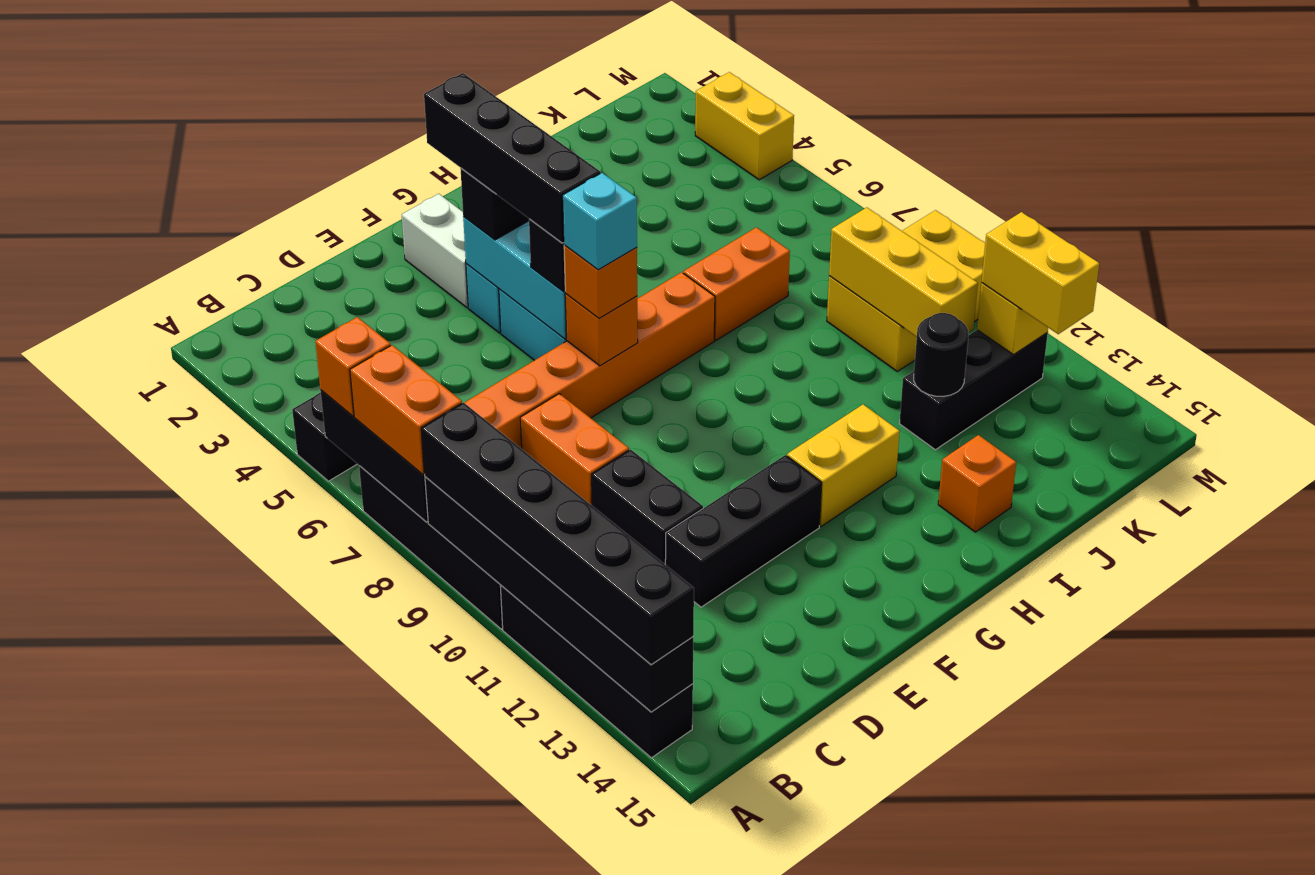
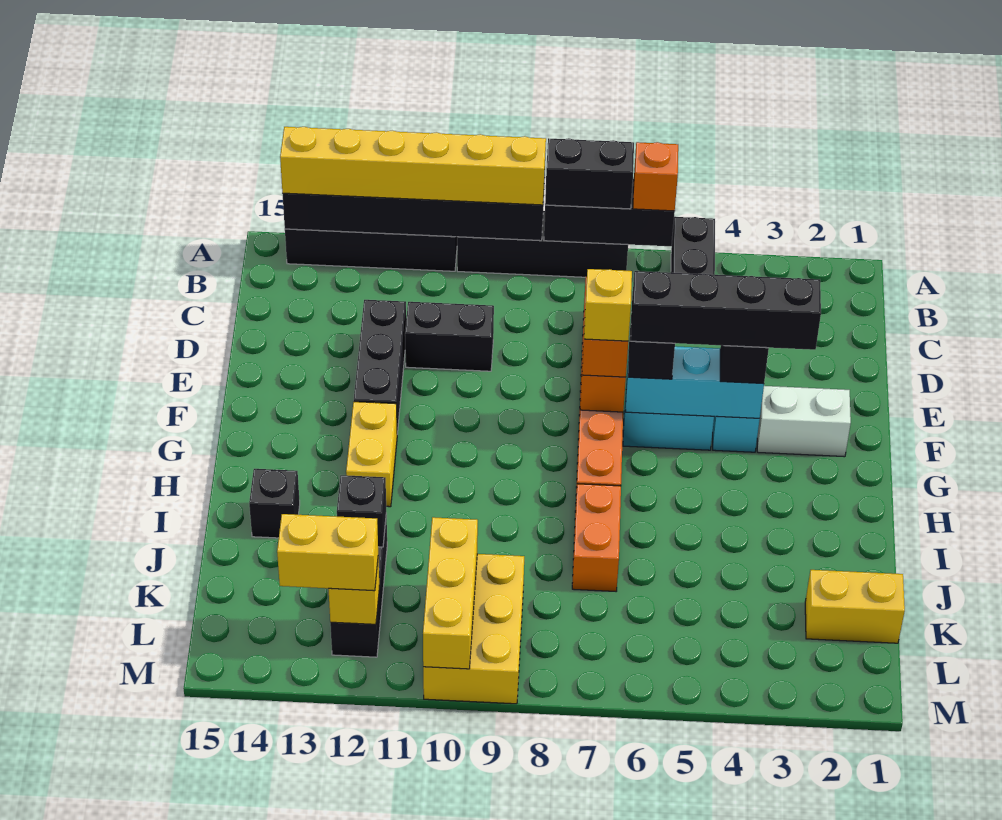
orange brick A7:A8 level 3 -> black brick A7:A8 level 3
black brick A9:A14 level 3 -> yellow brick A9:A14 level 3
orange brick D8:D9 level 1 -> none
cyan brick F7 level 4 -> yellow brick F7 level 4
orange brick I14 level 1 -> black brick I14 level 1
black round brick J12 level 2 -> black brick J12 level 2
yellow brick K9:K11 level 2 -> yellow brick K10:M10 level 2
yellow brick M3:M4 level 1 -> yellow brick K1:K2 level 1

